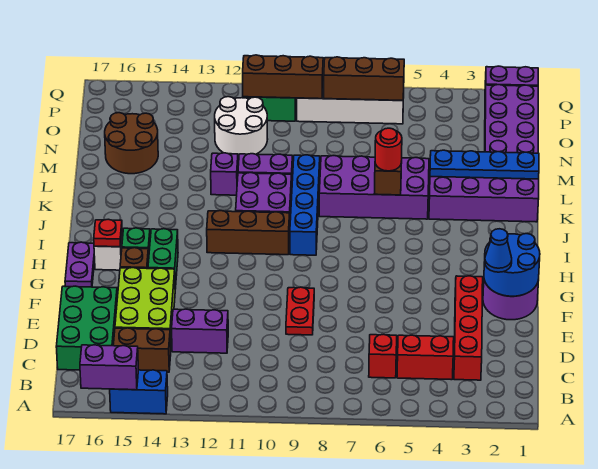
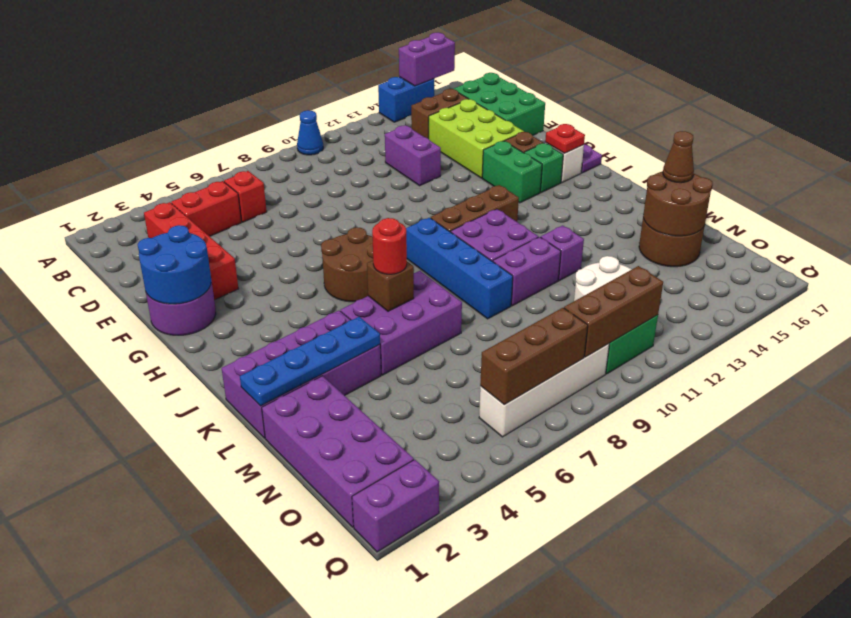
purple brick D12:D13 level 1 -> purple brick D12:E12 level 1
red plate E9:F9 level 1 -> none
blue cone F2 level 3 -> blue cone A10 level 1
none -> brown round brick H6:I7 level 1
purple brick K5:L8 level 1 -> purple brick K5:L7 level 1
none -> brown round brick M15:N16 level 2
none -> brown cone M16 level 3

